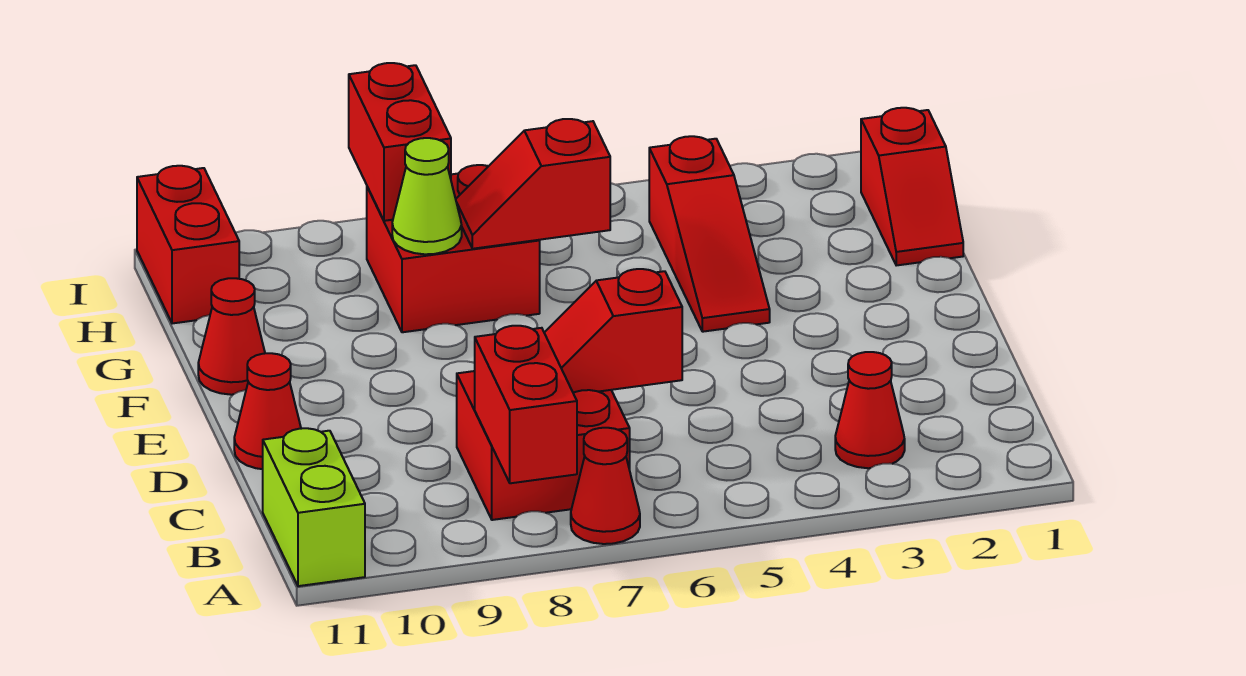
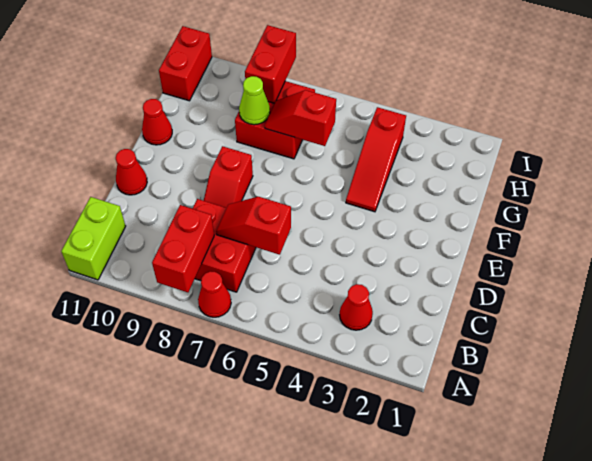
red slope G1:H1 level 1 top H -> red slope D8:E8 level 1 top E

